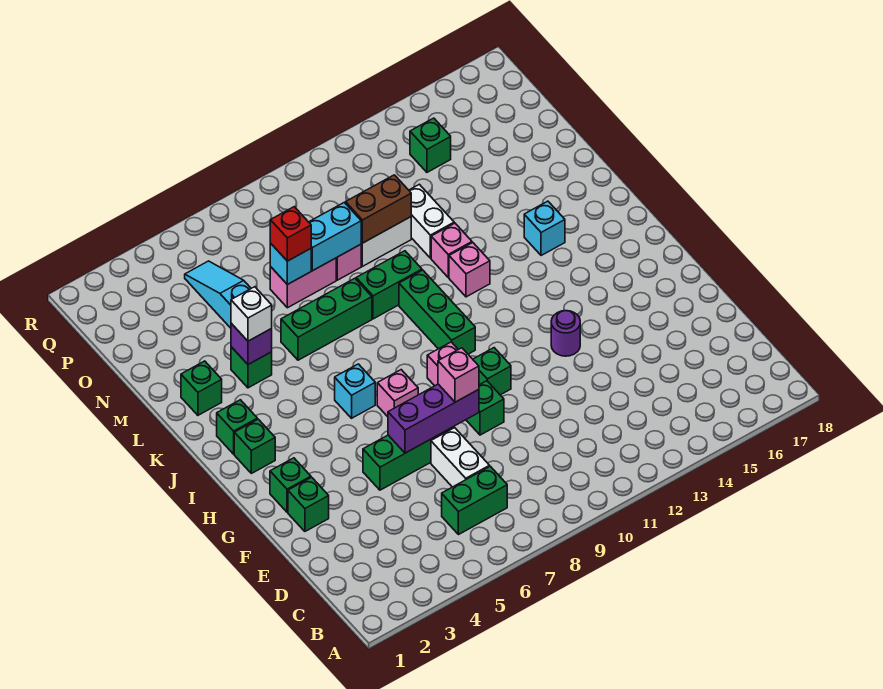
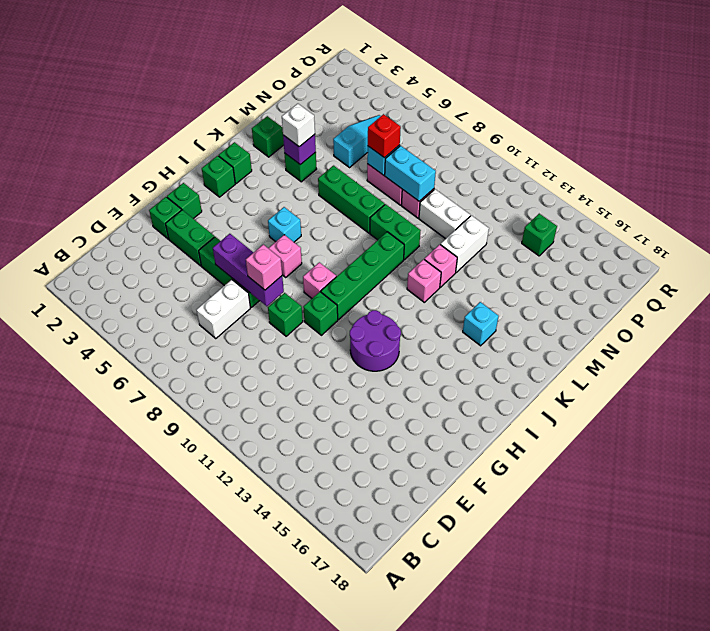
green brick C6:C7 level 1 -> green brick F3:F4 level 1
purple round brick G13 level 1 -> purple round brick G12:H13 level 1
green brick I10:K10 level 1 -> green brick H10:K10 level 1
brown brick N10:N11 level 2 -> none

